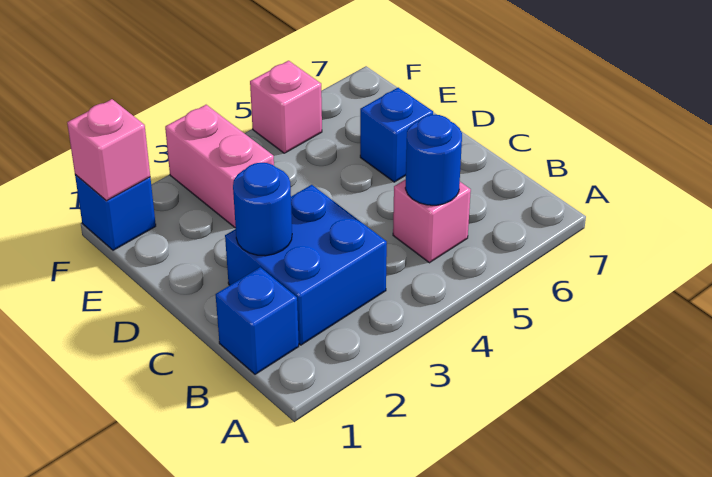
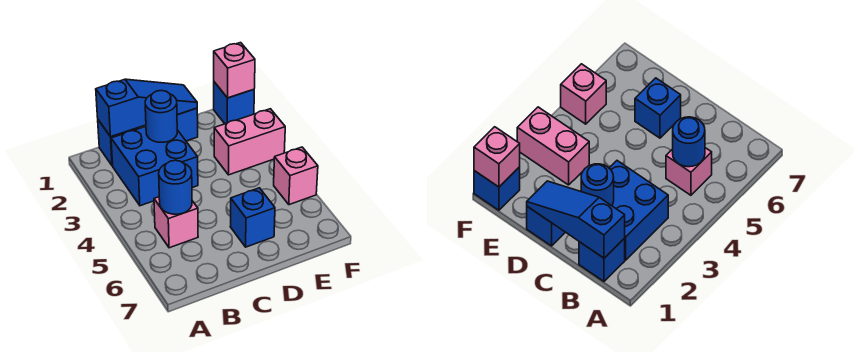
none -> blue slope B1:D1 level 2 top B
none -> blue brick D1 level 1

